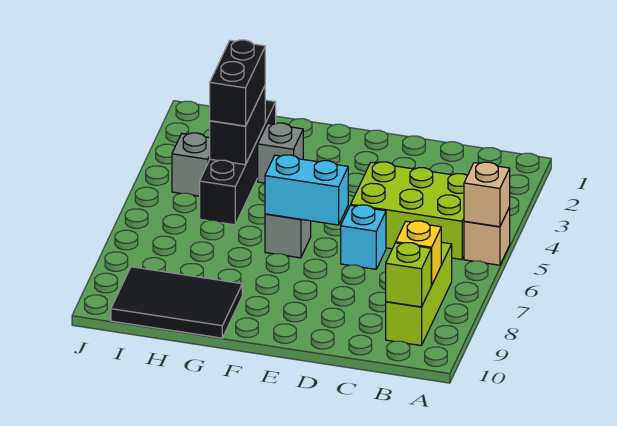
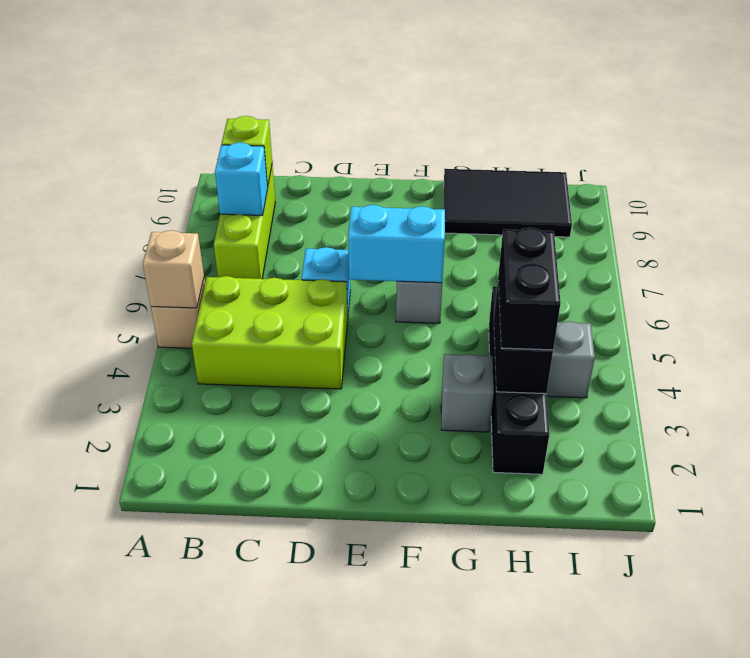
yellow brick B8 level 2 -> cyan brick B8 level 2

